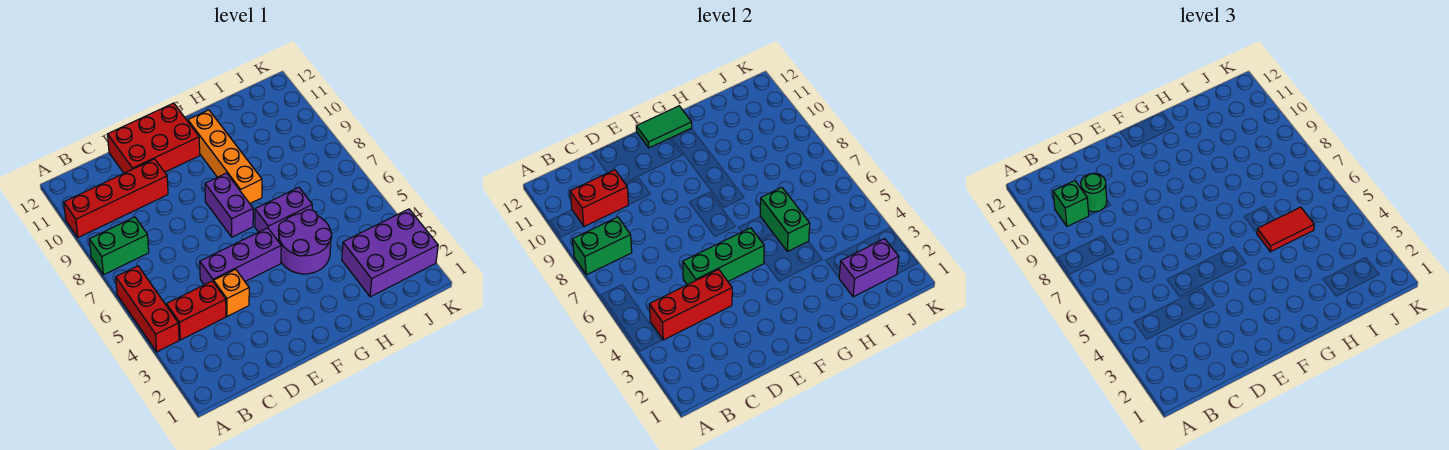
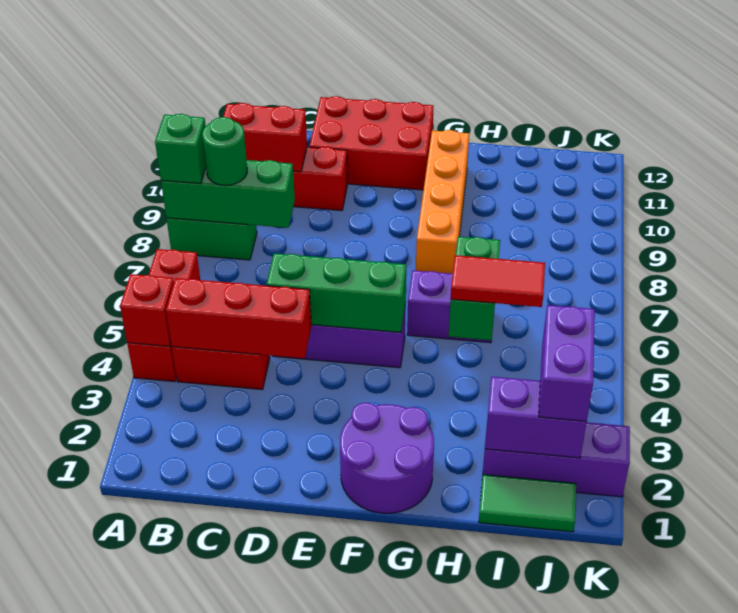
none -> red brick A4 level 2
green brick A8:B8 level 2 -> green brick A8:C8 level 2
green brick B10 level 3 -> green brick A8 level 3
green round brick C10 level 3 -> green round brick B8 level 3
orange brick D4 level 1 -> none
purple brick F7:F8 level 1 -> purple brick J2:J3 level 3
green tile F12:G12 level 2 -> green tile I1:J1 level 1
purple round brick G4:H5 level 1 -> purple round brick F1:G2 level 1
purple brick I2:K3 level 1 -> purple brick I2:K2 level 1

